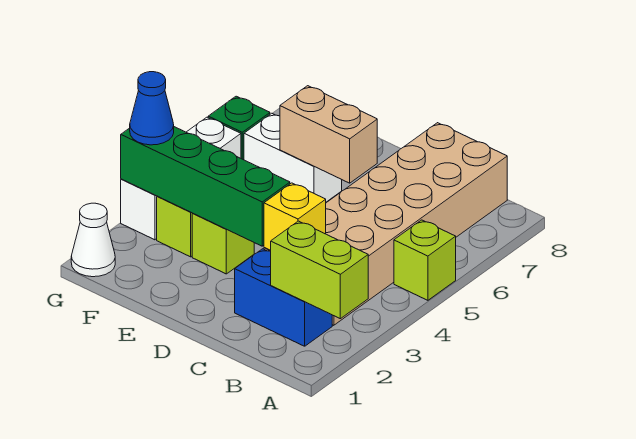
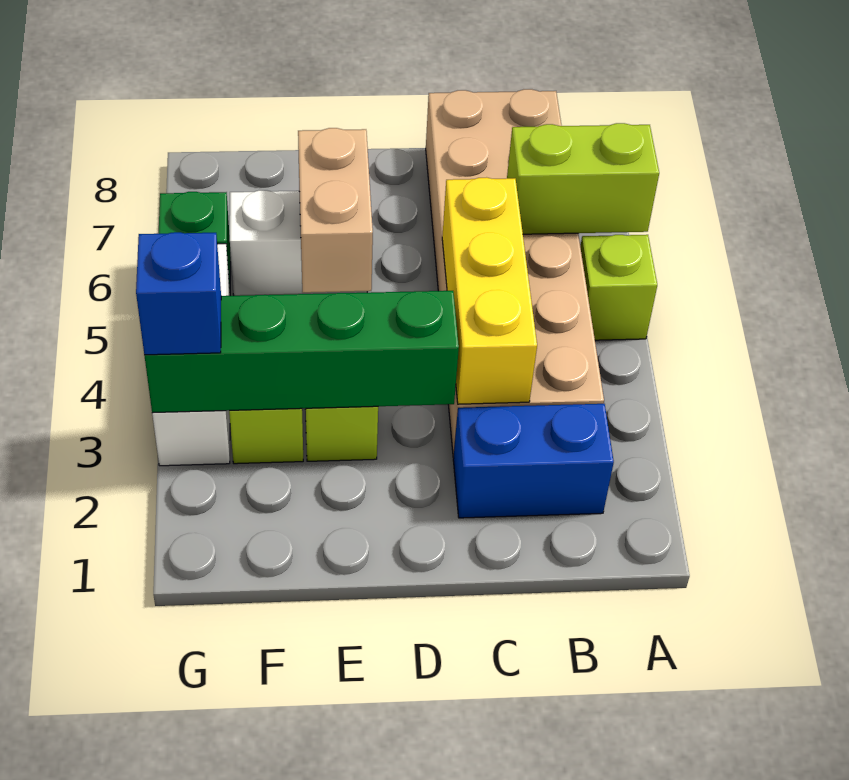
lime brick A2:B2 level 2 -> lime brick A6:B6 level 2
yellow brick C3 level 2 -> yellow brick C3:C5 level 2
tan brick D6:E6 level 2 -> tan brick E5:E6 level 2
white cone G1 level 1 -> none
blue cone G3 level 3 -> blue brick G3 level 3

